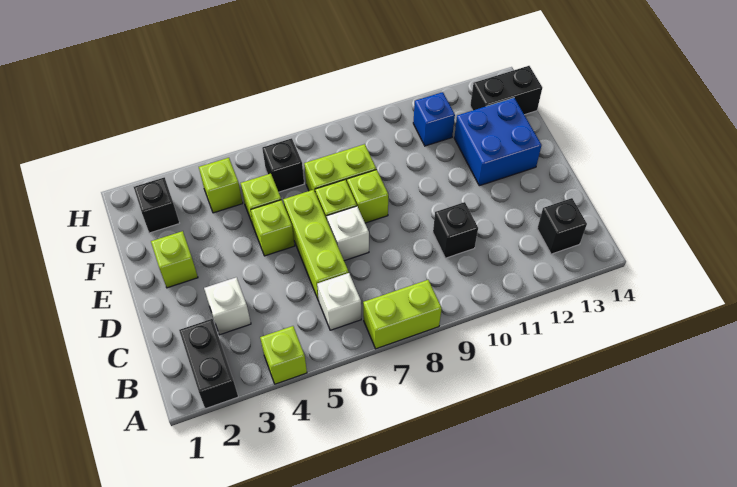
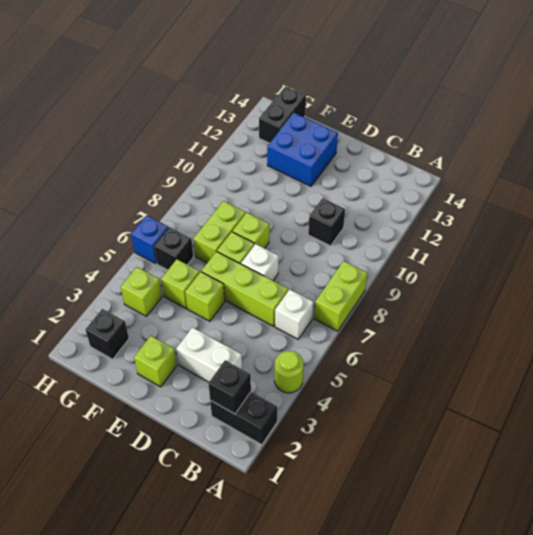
lime brick A4 level 1 -> lime round brick A4 level 1
black brick B13 level 1 -> black brick B2 level 2
white brick C3 level 1 -> white brick C3:D3 level 1
blue brick G11 level 1 -> blue brick H6 level 1

